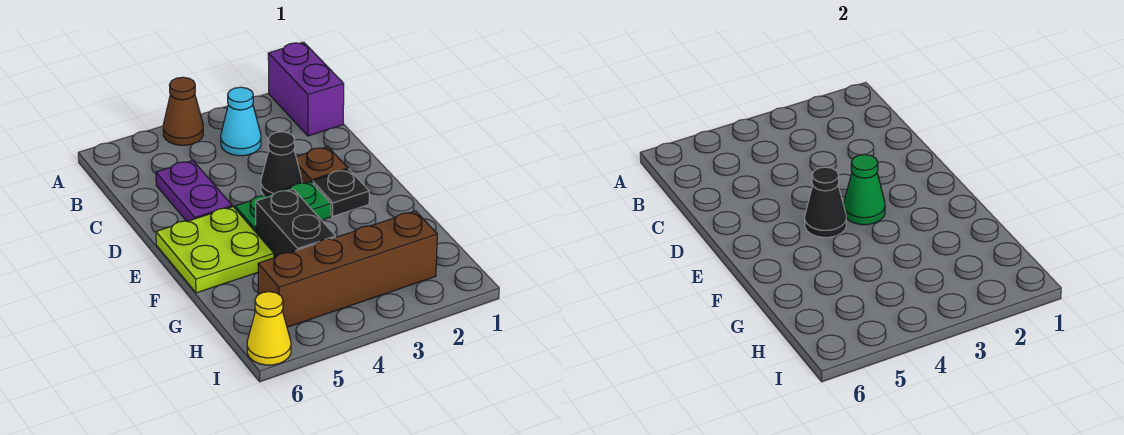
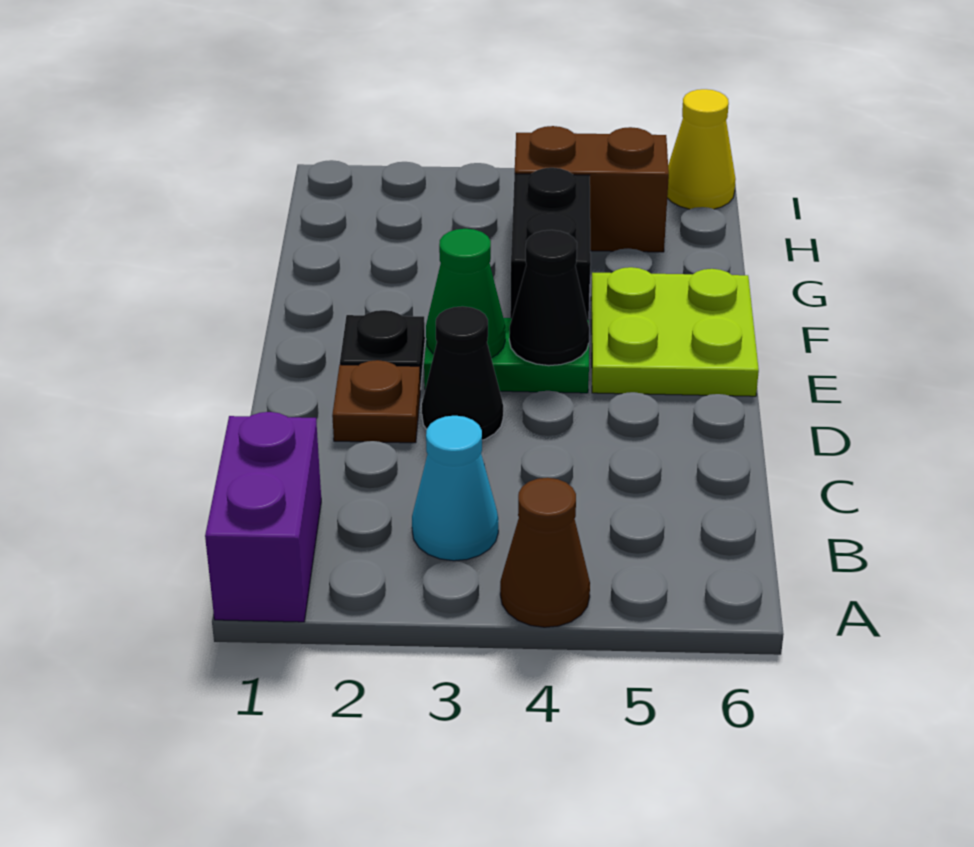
purple plate C5:D5 level 1 -> none
brown brick H2:H5 level 1 -> brown brick H4:H5 level 1

